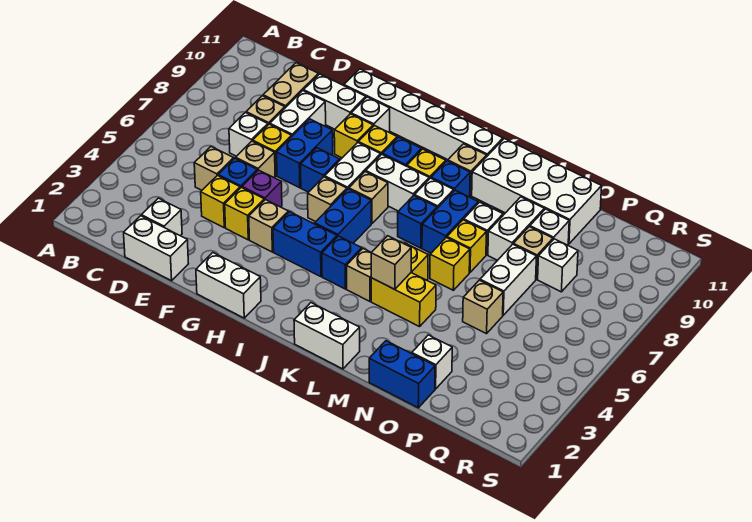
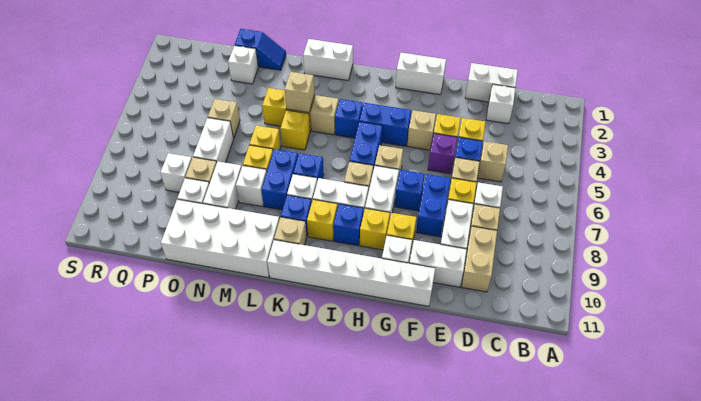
blue brick N1:O1 level 1 -> blue slope N1:O1 level 1 top O

